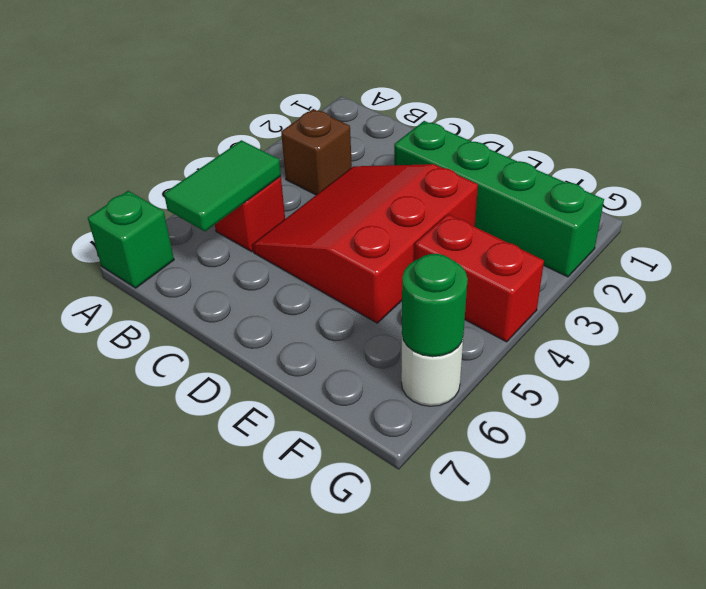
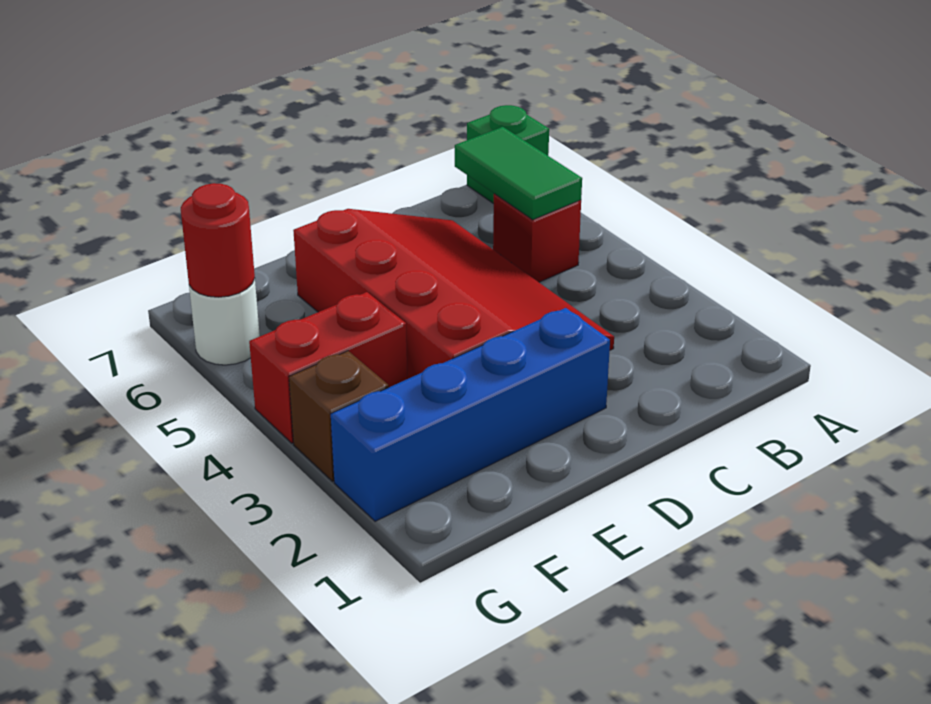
brown brick B3 level 1 -> brown brick G3 level 1
red slope C3:E5 level 1 top E -> red slope C3:E6 level 1 top E
green brick D2:G2 level 1 -> blue brick D2:G2 level 1
green round brick G6 level 2 -> red round brick G6 level 2

